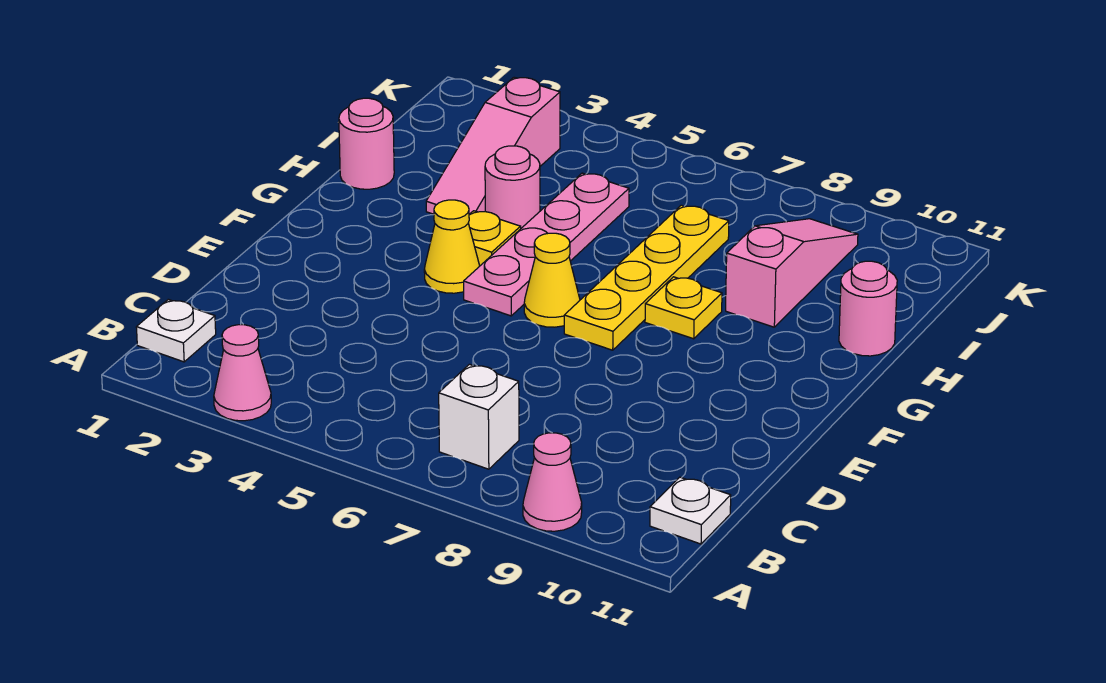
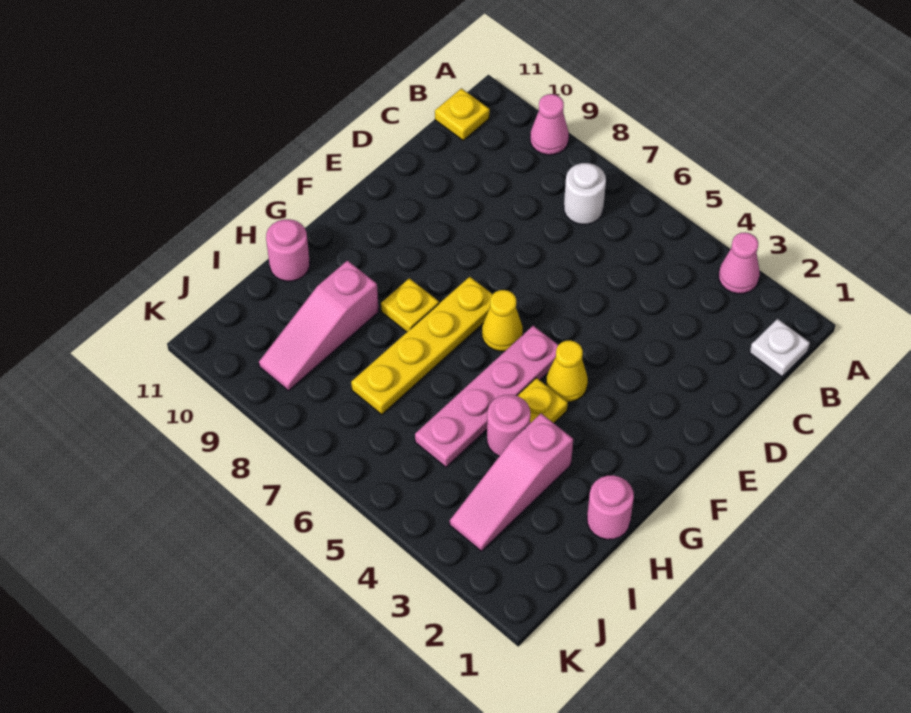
white brick B7 level 1 -> white round brick B7 level 1
white plate B11 level 1 -> yellow plate B11 level 1
pink slope H3:J3 level 1 top J -> pink slope H3:J3 level 1 top H

